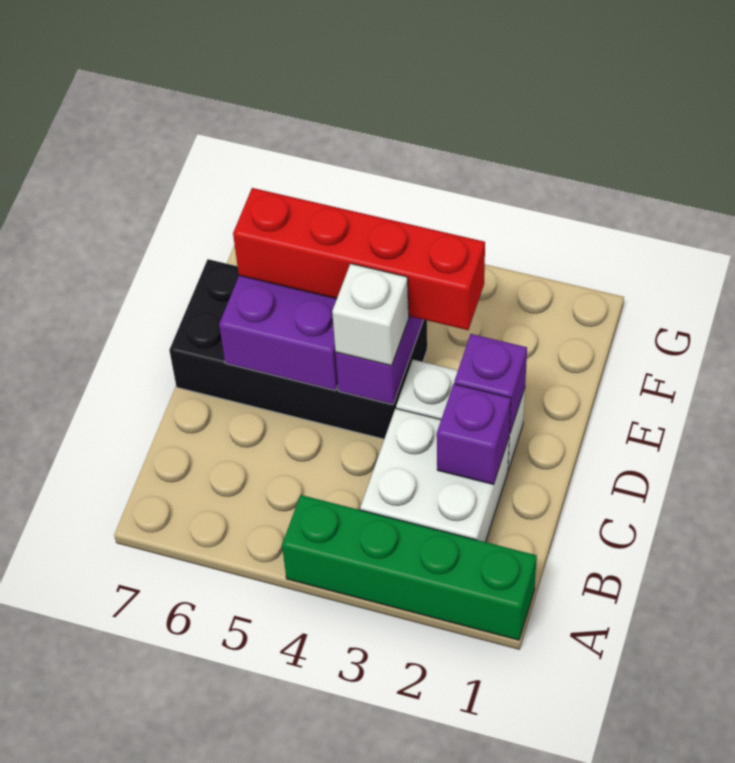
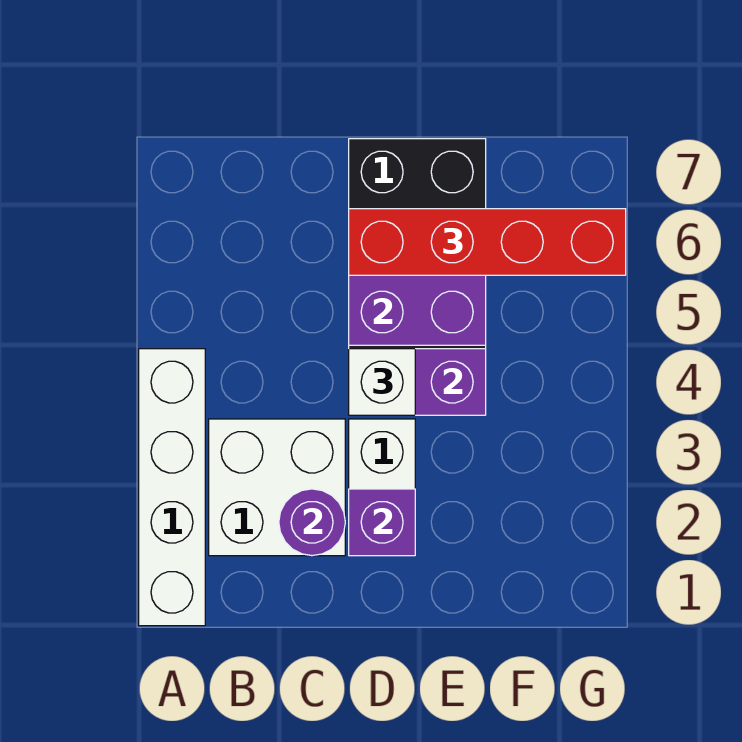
green brick A1:A4 level 1 -> white brick A1:A4 level 1
purple brick C2 level 2 -> purple round brick C2 level 2
red brick E3:E6 level 3 -> red brick D6:G6 level 3

